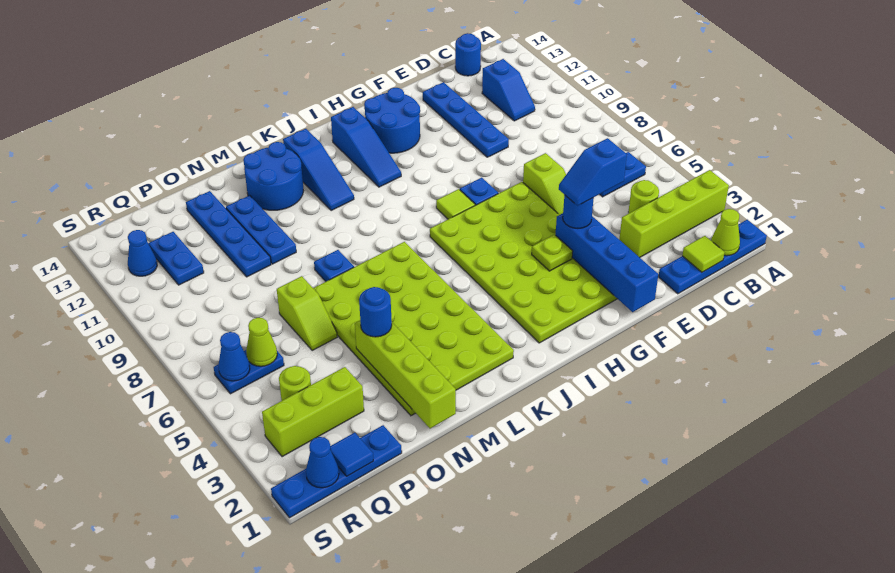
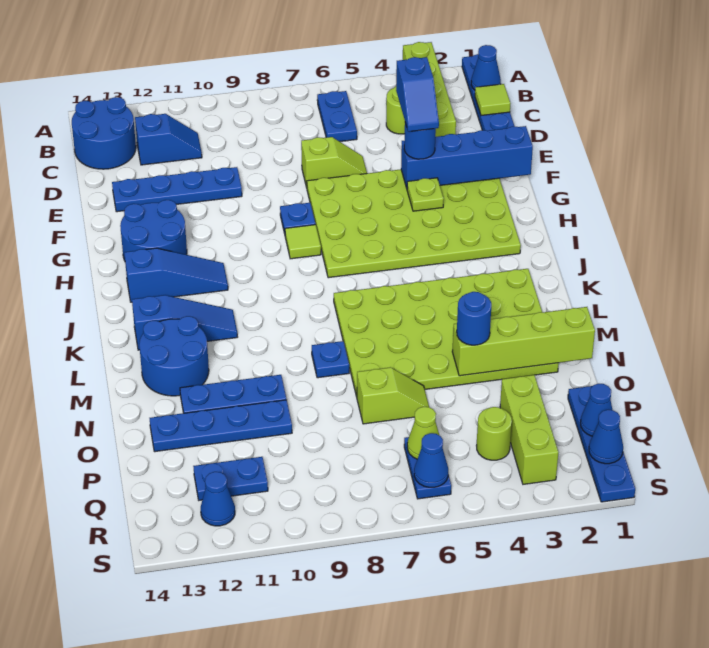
lime cone B1 level 2 -> blue cone B1 level 2
blue round brick C14 level 1 -> blue round brick B13:C14 level 1
blue tile Q1 level 2 -> blue cone Q1 level 2

